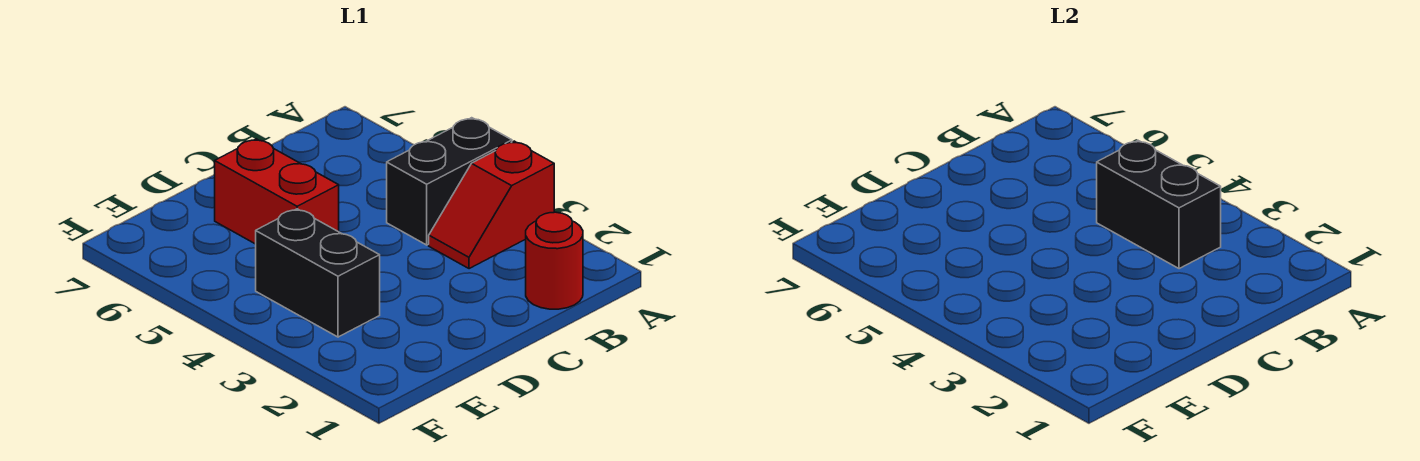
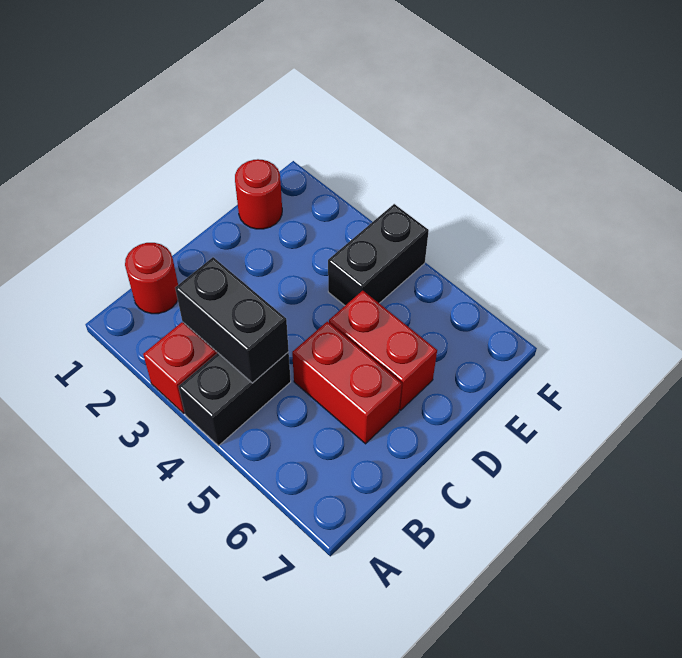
none -> red brick C5:C6 level 1
none -> red round brick E1 level 1
black brick E3:E4 level 1 -> black brick E4:F4 level 1

